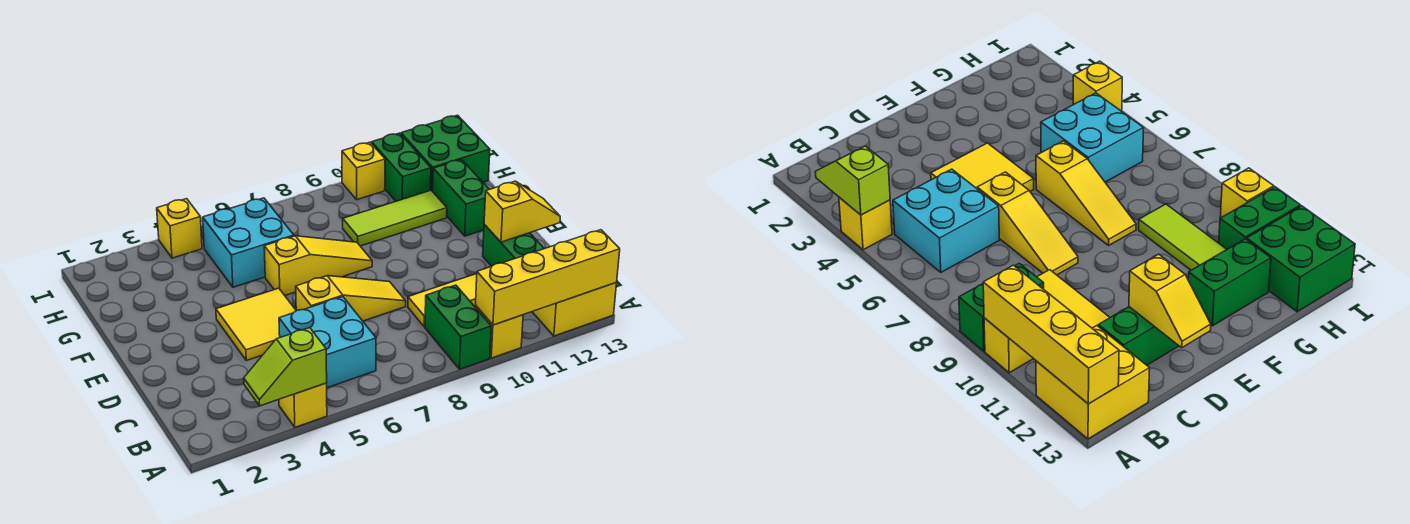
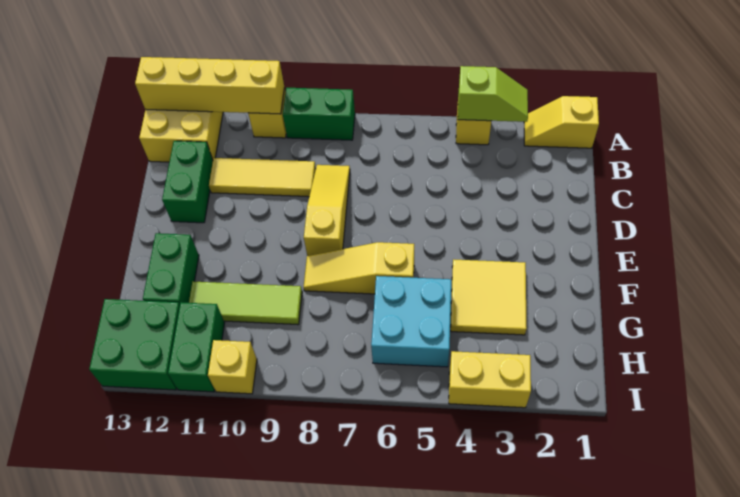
green brick A9:B9 level 1 -> green brick A8:A9 level 1
cyan brick B5:C6 level 1 -> none
yellow tile D4:E5 level 1 -> yellow tile F3:G4 level 1
yellow slope D6:D8 level 1 top 6 -> yellow slope C8:E8 level 1 top E
yellow slope D12:D13 level 2 top 12 -> yellow slope A1:A2 level 1 top 1
yellow brick I4 level 1 -> yellow brick I3:I4 level 1

